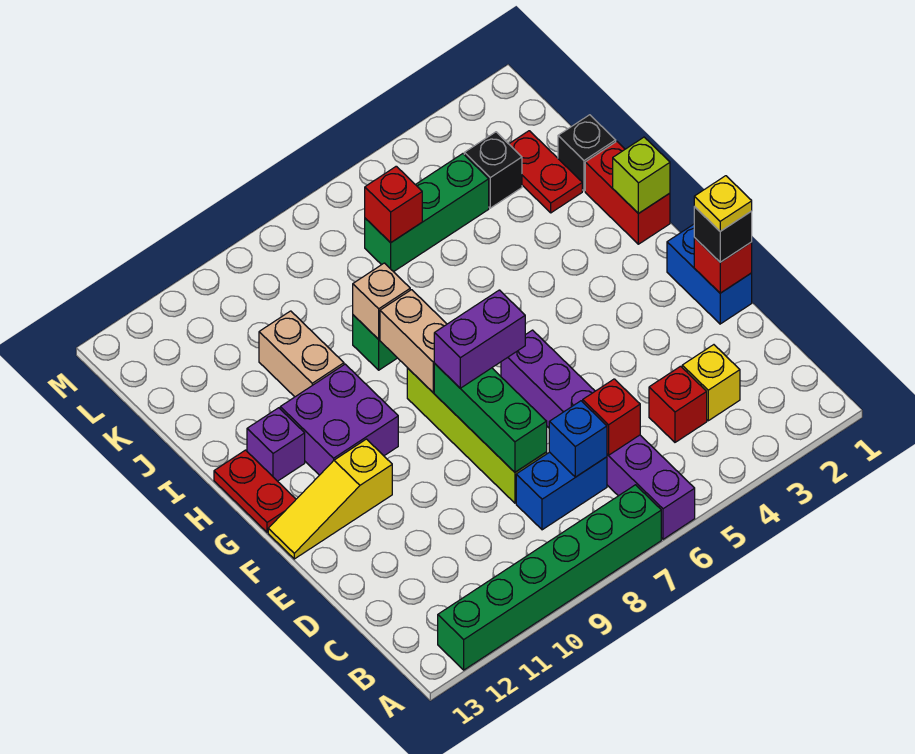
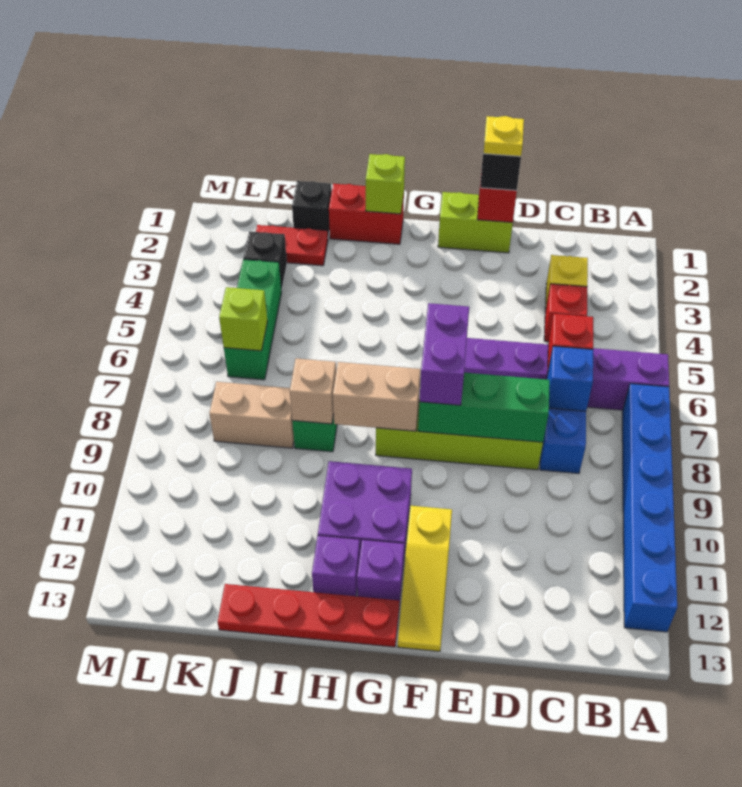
green brick A7:A12 level 1 -> blue brick A7:A12 level 1
blue brick E1:F1 level 1 -> lime brick E1:F1 level 1
none -> purple brick G12 level 1
red plate G13:H13 level 1 -> red plate G13:J13 level 1
tan brick I10:J10 level 1 -> tan brick J8:K8 level 1
red brick K6 level 2 -> lime brick K6 level 2

